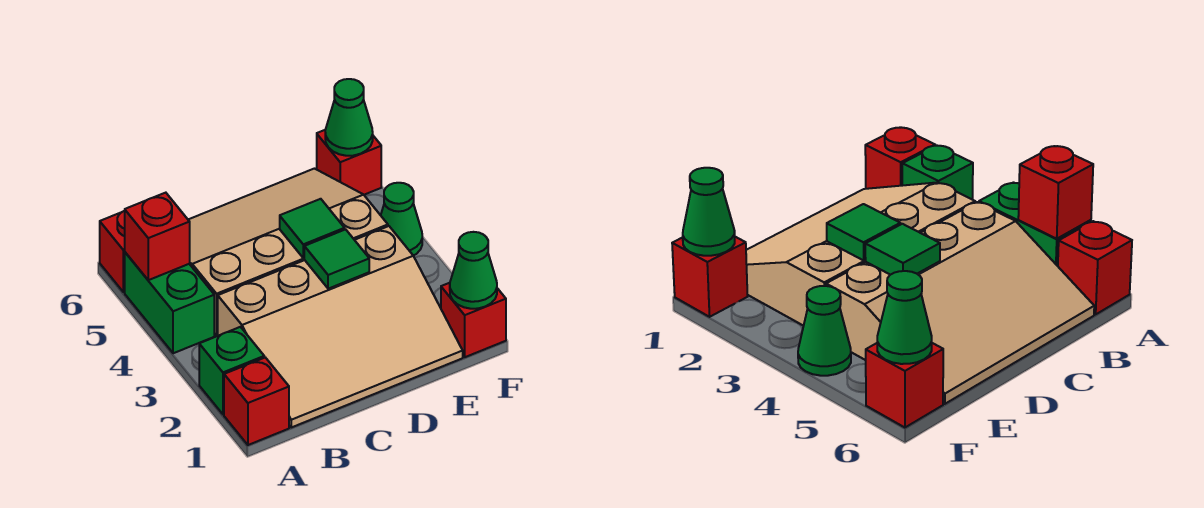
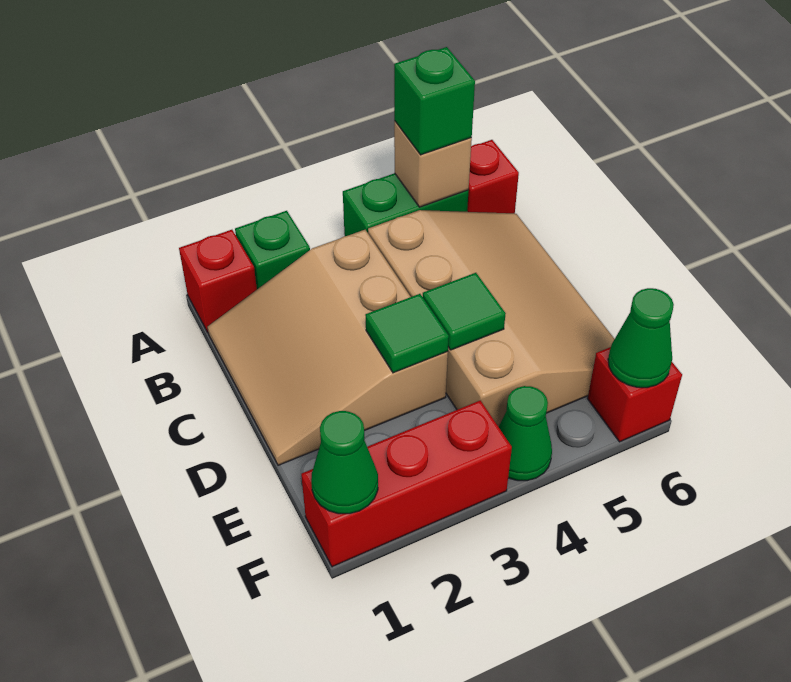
red brick A5 level 2 -> tan brick A5 level 2
none -> green brick A5 level 3
tan slope B1:E3 level 1 top 3 -> tan slope B1:D3 level 1 top 3
red brick F1 level 1 -> red brick F1:F3 level 1

